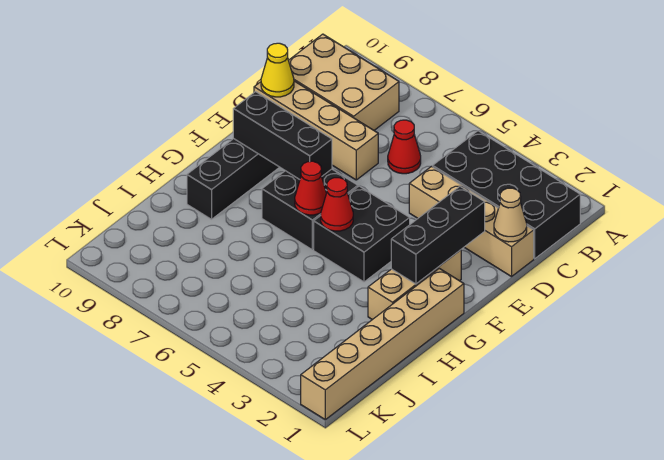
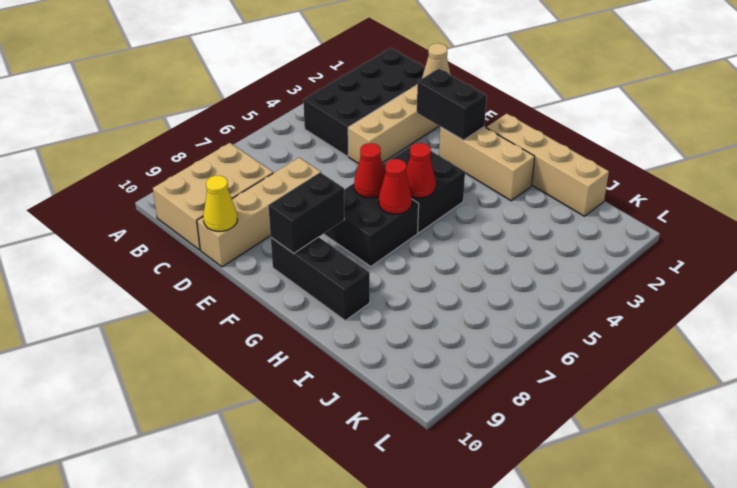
red cone C6 level 1 -> red cone F6 level 2
black brick E2:G2 level 2 -> black brick E2:F2 level 2
black brick F7:F9 level 2 -> black brick F8:F9 level 2
tan brick G1:L1 level 1 -> tan brick G1:J1 level 1

